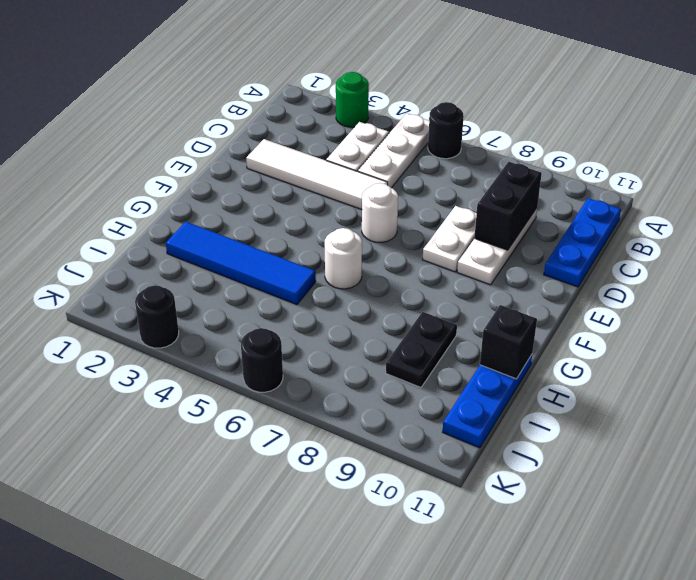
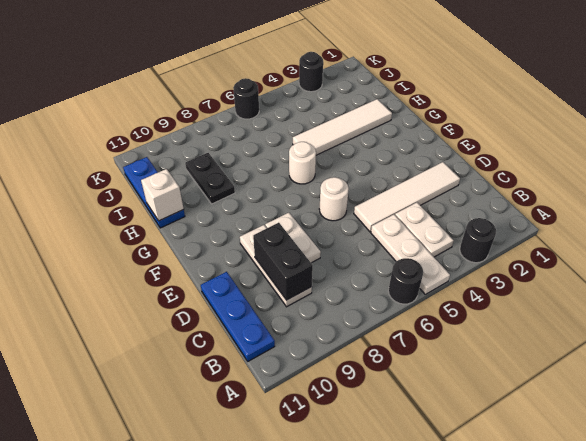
green round brick A3 level 1 -> black round brick A3 level 1
blue tile H2:H5 level 1 -> white tile H2:H5 level 1
black brick H11 level 2 -> white brick H11 level 2

